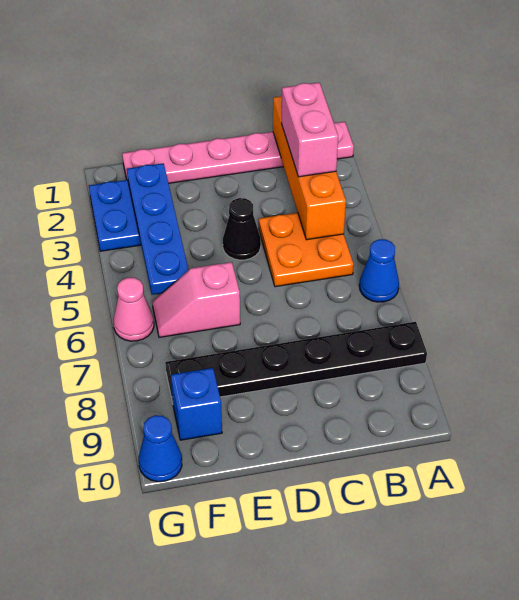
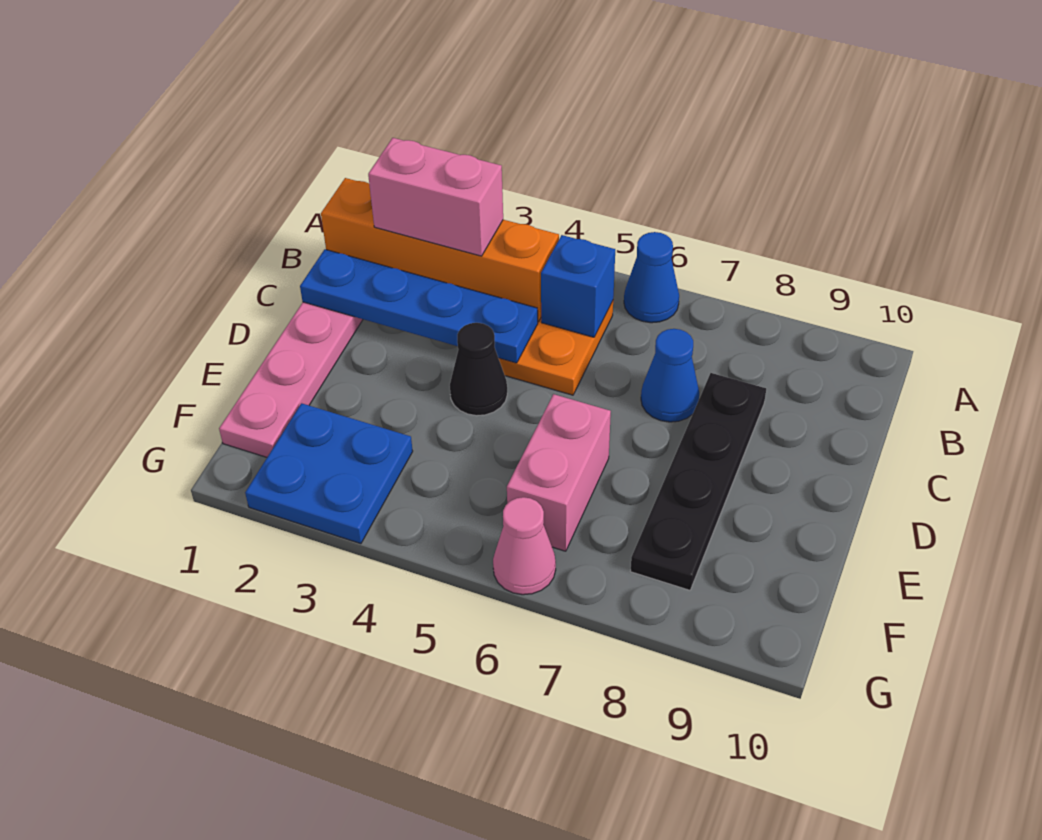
black plate A8:F8 level 1 -> black plate C8:F8 level 1
pink slope E6:F6 level 1 top E -> pink brick E6:F6 level 1
blue plate F2:F5 level 2 -> blue plate C1:C4 level 2
blue brick F9 level 1 -> blue brick B5 level 2
blue cone G10 level 1 -> blue cone C7 level 1

